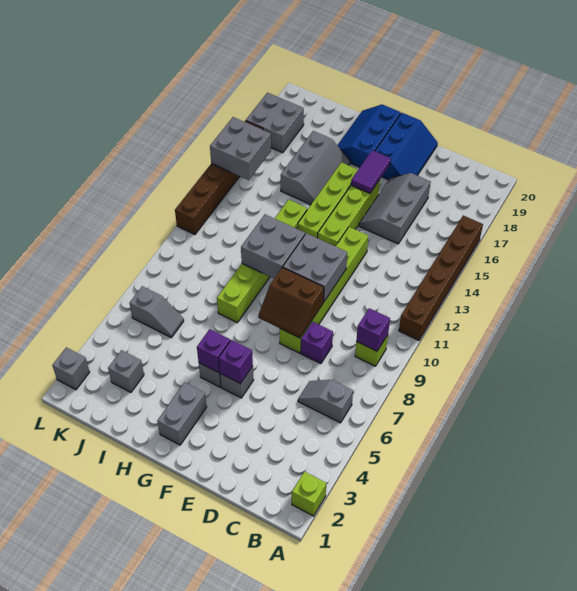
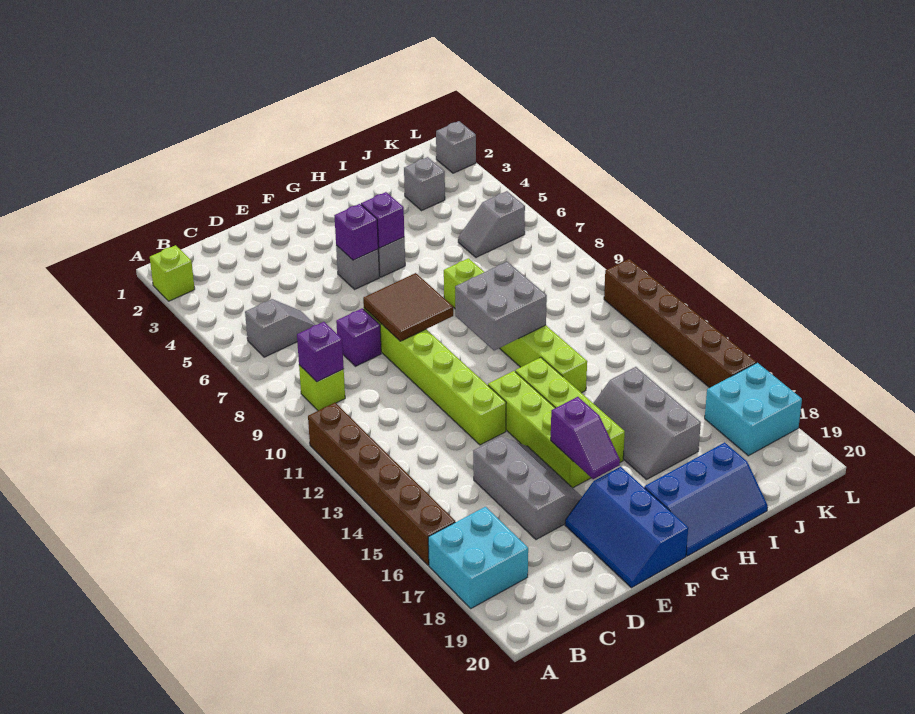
none -> cyan brick A17:B18 level 1
brown slope E8:F9 level 2 top 9 -> brown tile E8:F9 level 2
grey brick E10:F11 level 2 -> none
purple tile F16:F17 level 2 -> purple slope F16:F17 level 2 top 16
grey brick G2:G3 level 1 -> none
blue slope G18:H20 level 1 top G -> blue slope G19:I20 level 1 top 19
grey brick K14:L15 level 2 -> none
grey brick K17:L18 level 1 -> cyan brick K17:L18 level 1

